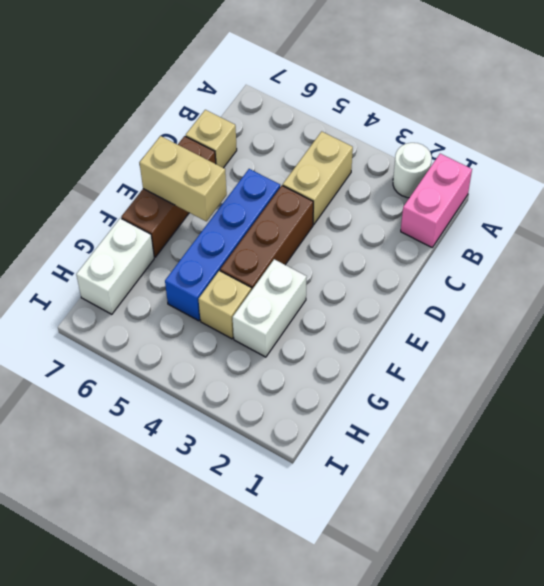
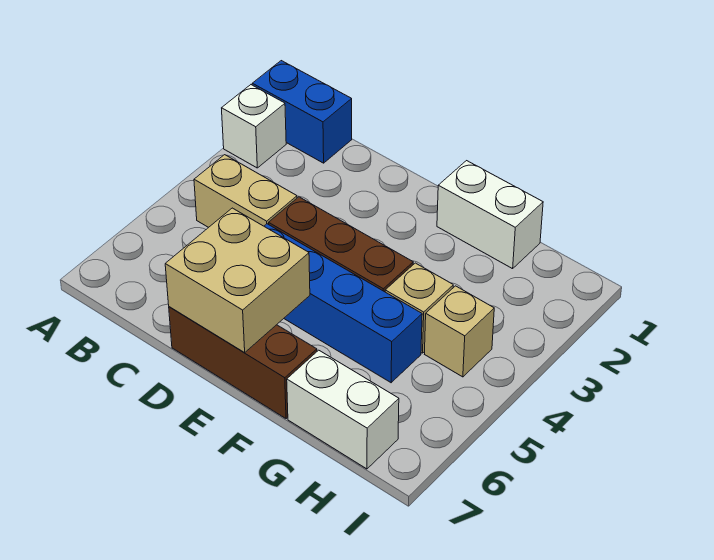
pink brick A1:B1 level 1 -> blue brick A1:B1 level 1
white round brick A2 level 1 -> white brick A2 level 1
tan brick C7 level 1 -> tan brick H4 level 1
tan brick E6:E7 level 2 -> tan brick D6:E7 level 2
white brick F3:G3 level 1 -> white brick F1:G1 level 1

